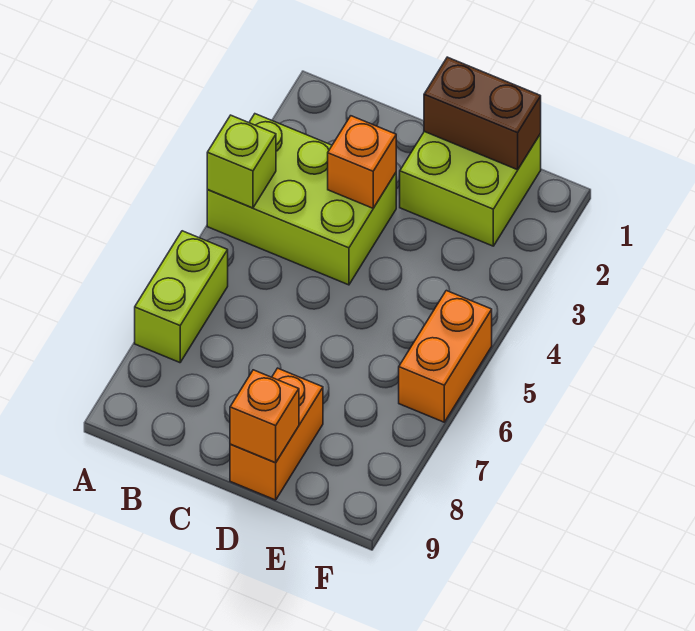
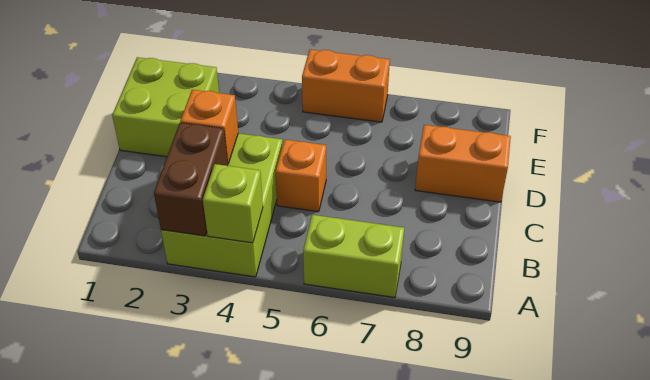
brown brick D1:E1 level 2 -> brown brick A3:B3 level 2
orange brick D9 level 2 -> orange brick C5 level 1

